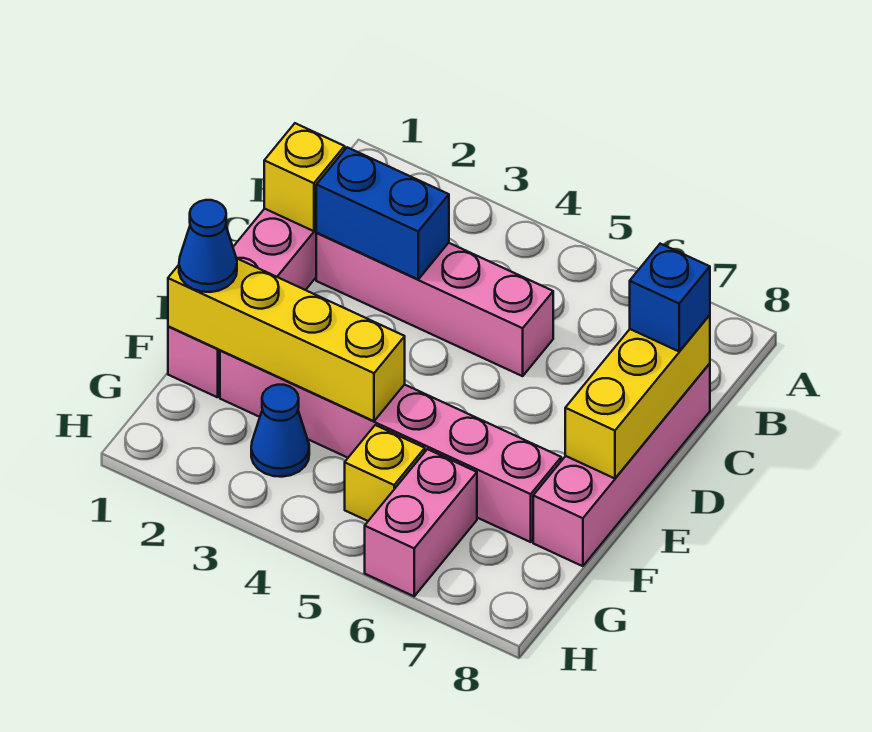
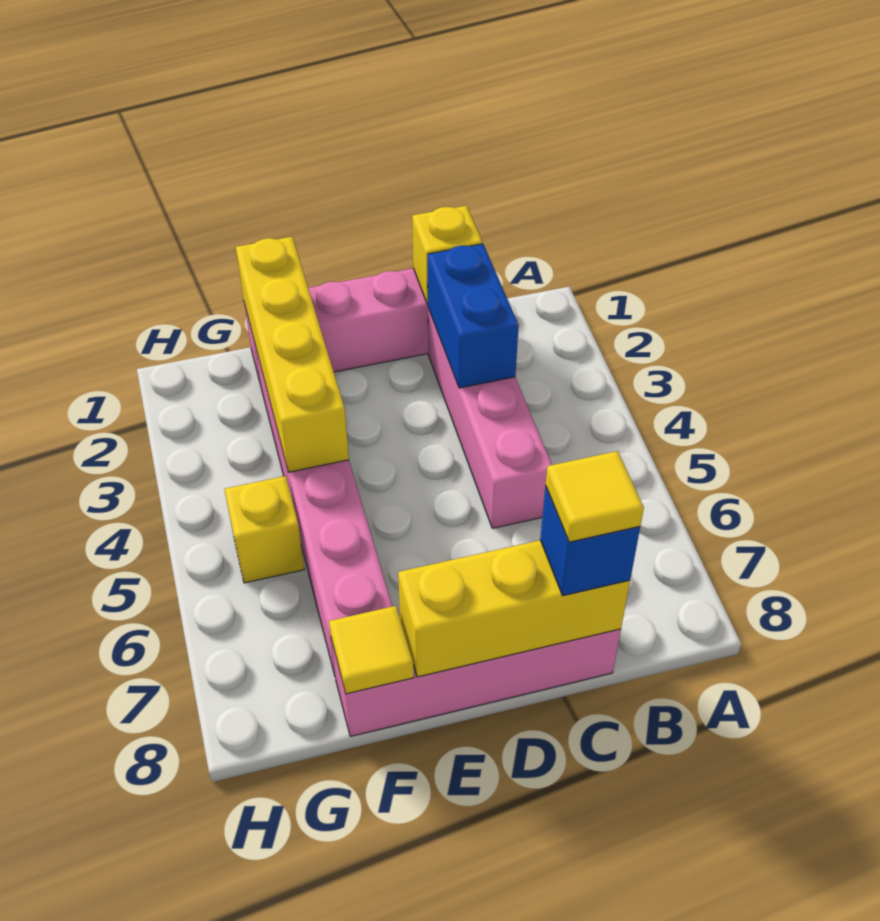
none -> yellow tile C8 level 4
blue cone F1 level 3 -> none
none -> yellow tile F8 level 2
blue cone G3 level 1 -> none
pink brick G6:H6 level 1 -> none

